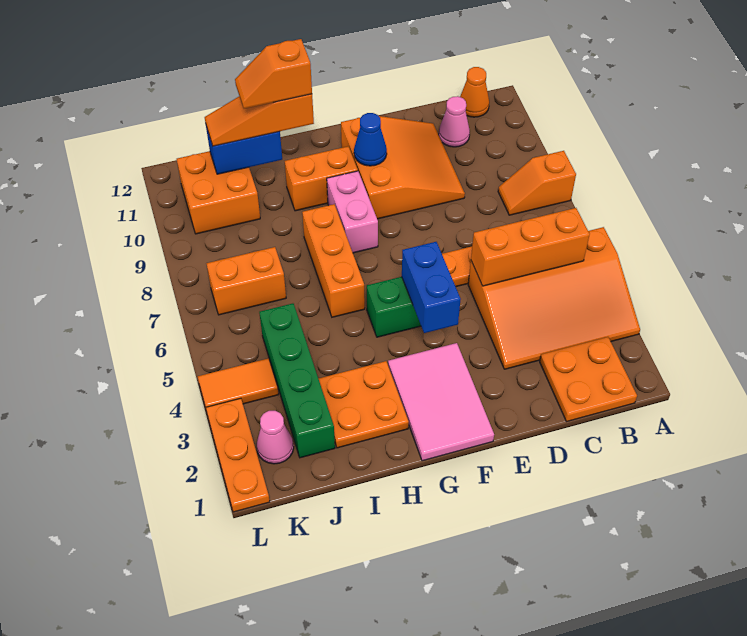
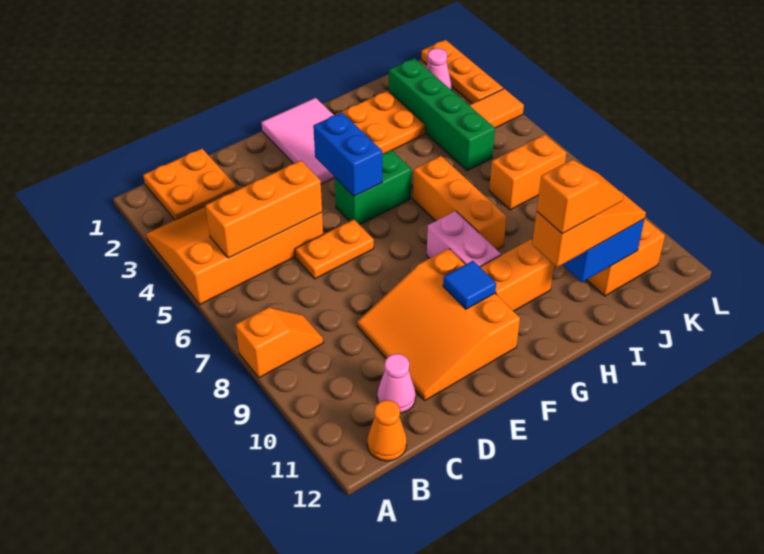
blue cone F10 level 2 -> blue tile F10 level 2

